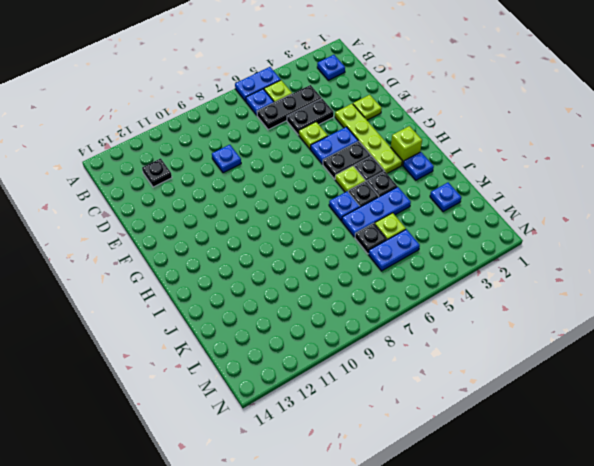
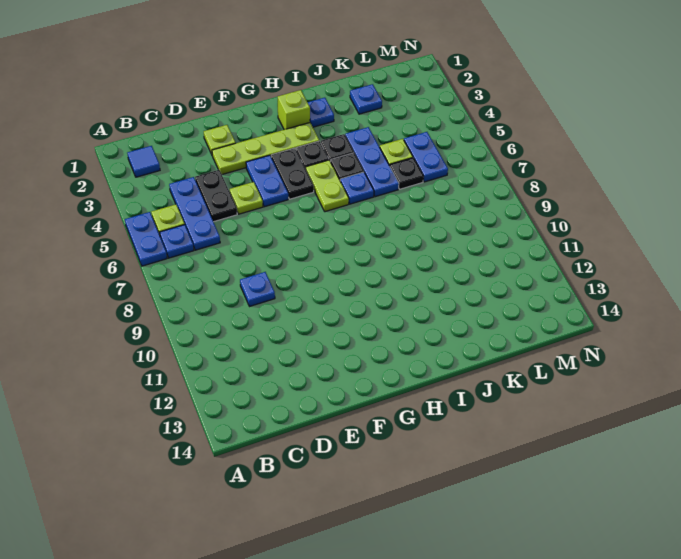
blue plate B2 level 1 -> blue tile B2 level 1
black plate C4:C6 level 1 -> blue plate C4:C6 level 1
black plate C12 level 1 -> none
lime plate H5 level 1 -> lime plate H5:H6 level 1

